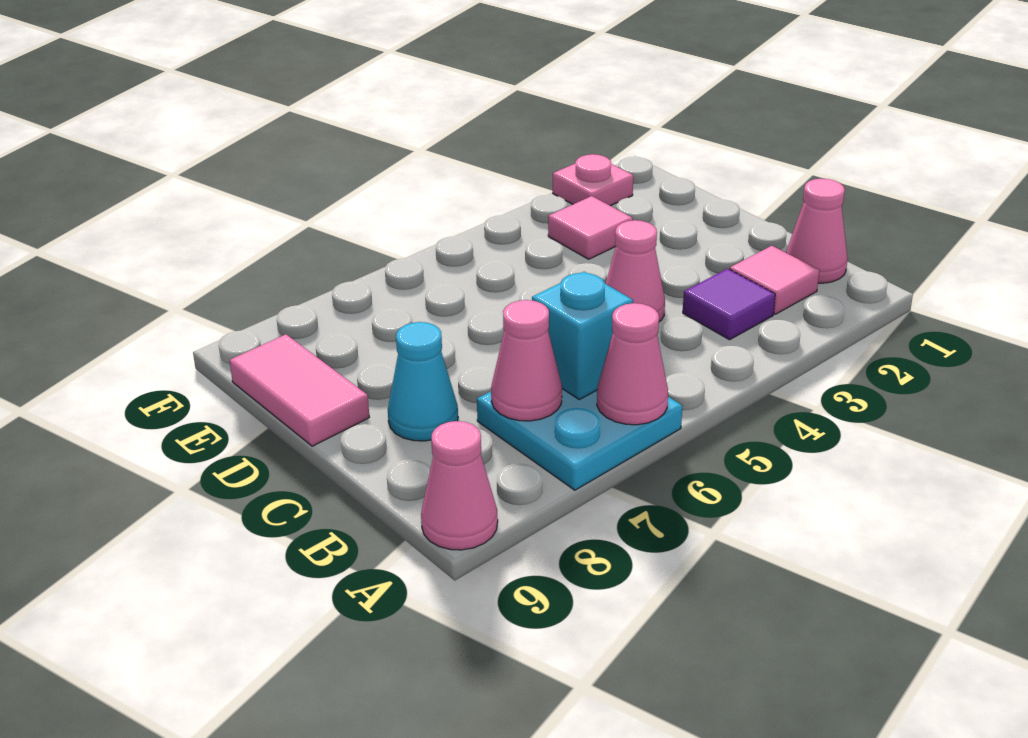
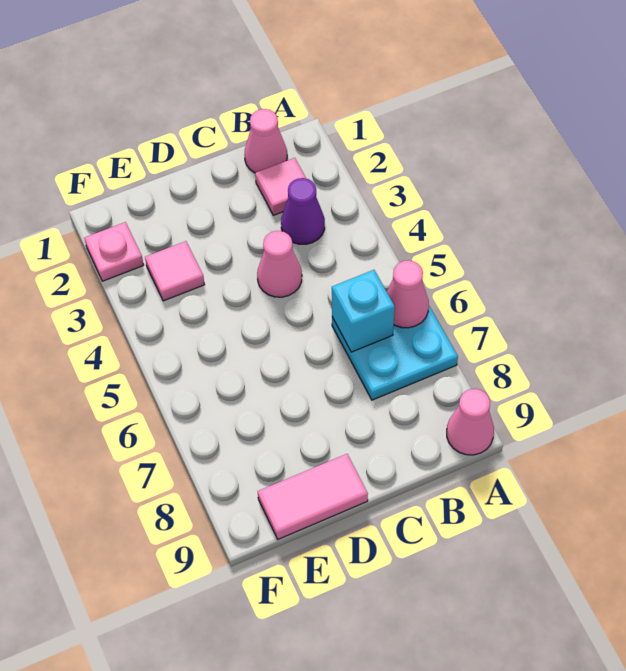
purple tile B3 level 1 -> purple cone B3 level 1
pink cone B7 level 2 -> none
cyan cone C8 level 1 -> none

